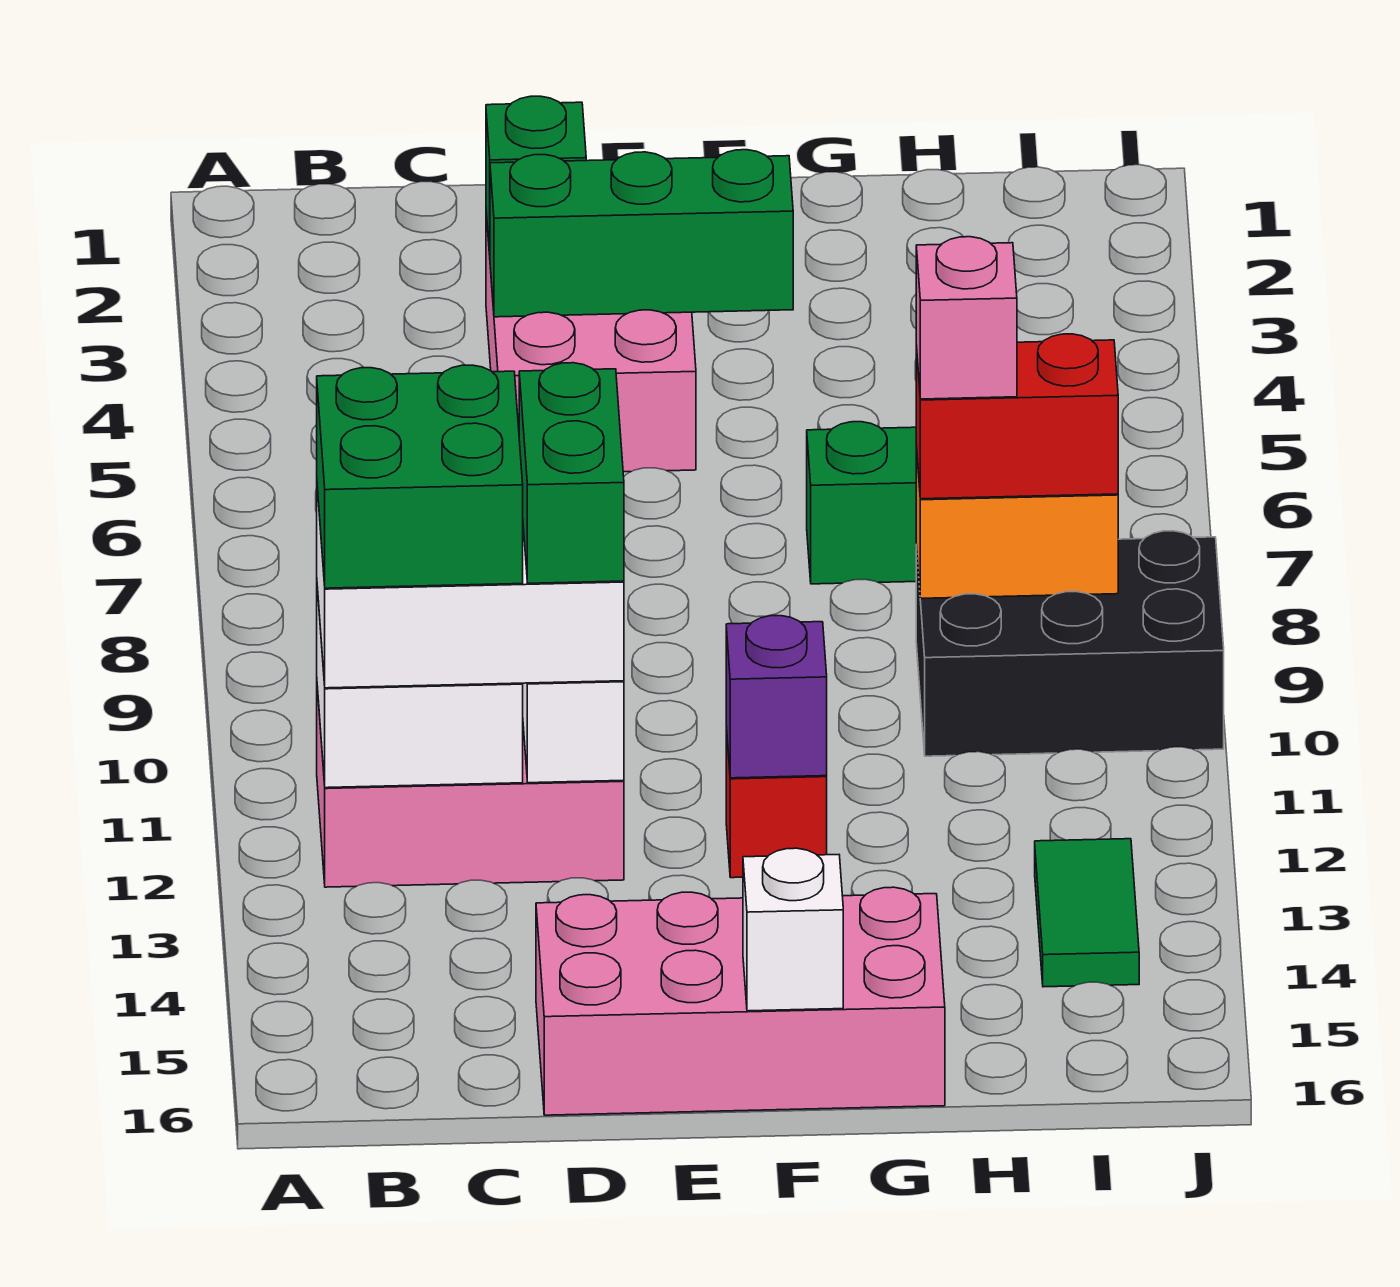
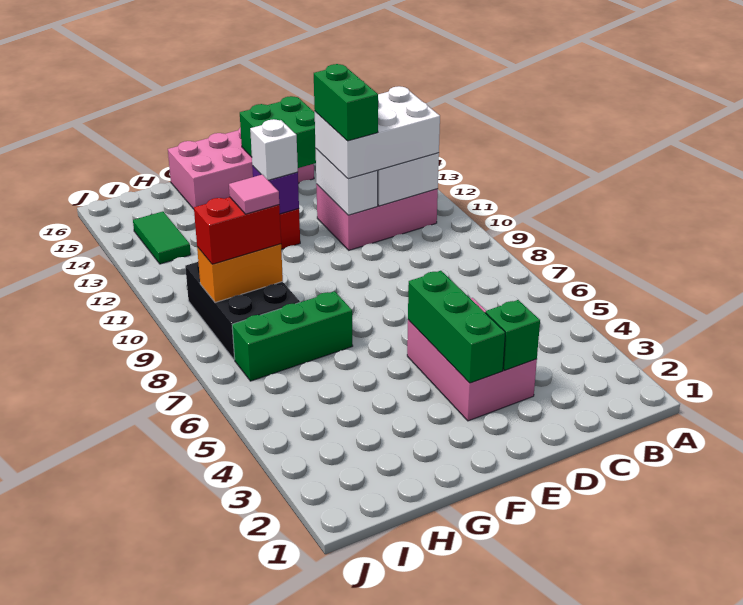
green brick B11:C12 level 4 -> green brick D14:E15 level 2
green brick D4:F4 level 2 -> green brick E3:E5 level 2
white brick F16 level 2 -> white brick F12 level 3
black brick H9:J10 level 1 -> black brick H8:I10 level 1
pink brick H9 level 4 -> pink tile H9 level 4

